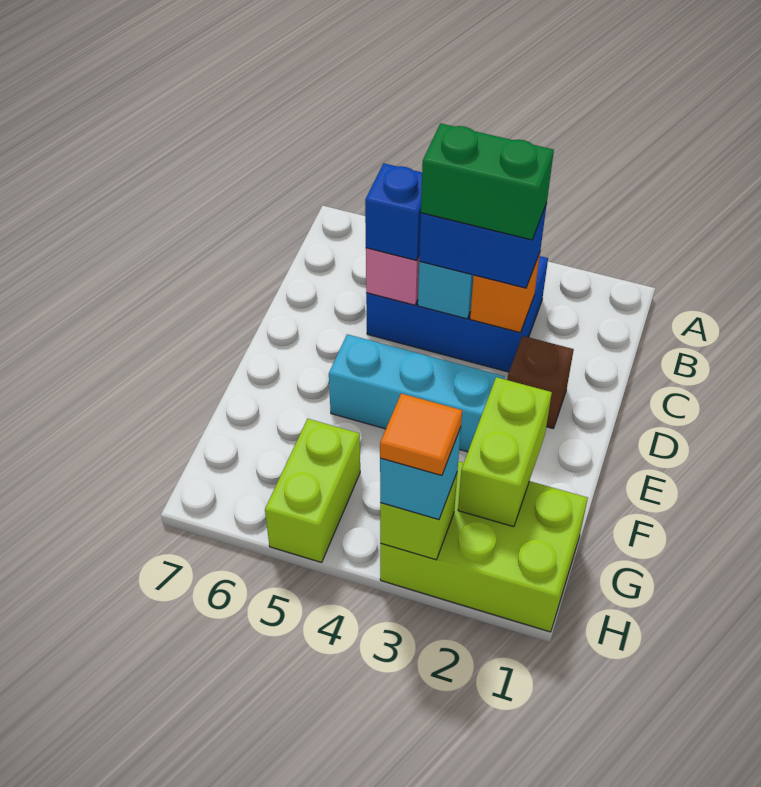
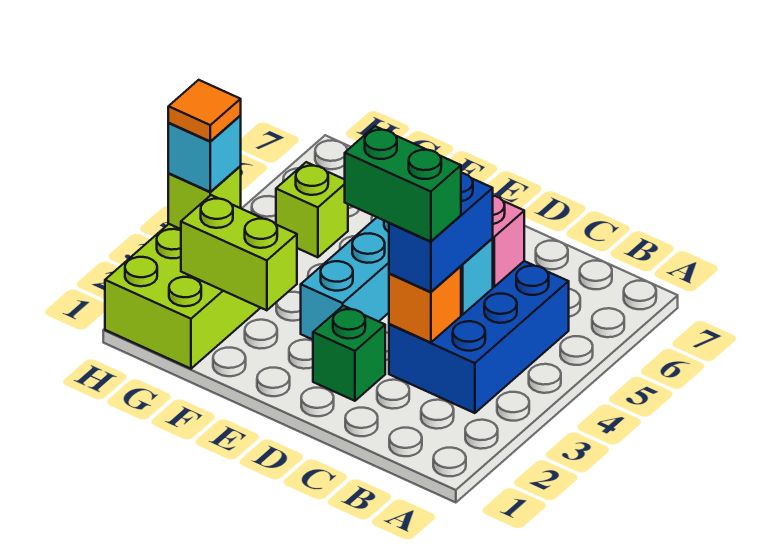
green brick C3:C4 level 4 -> green brick C3:D3 level 4
blue brick C5 level 3 -> none
brown brick D2 level 1 -> green brick D2 level 1
lime brick G5:H5 level 1 -> lime brick G5 level 1

